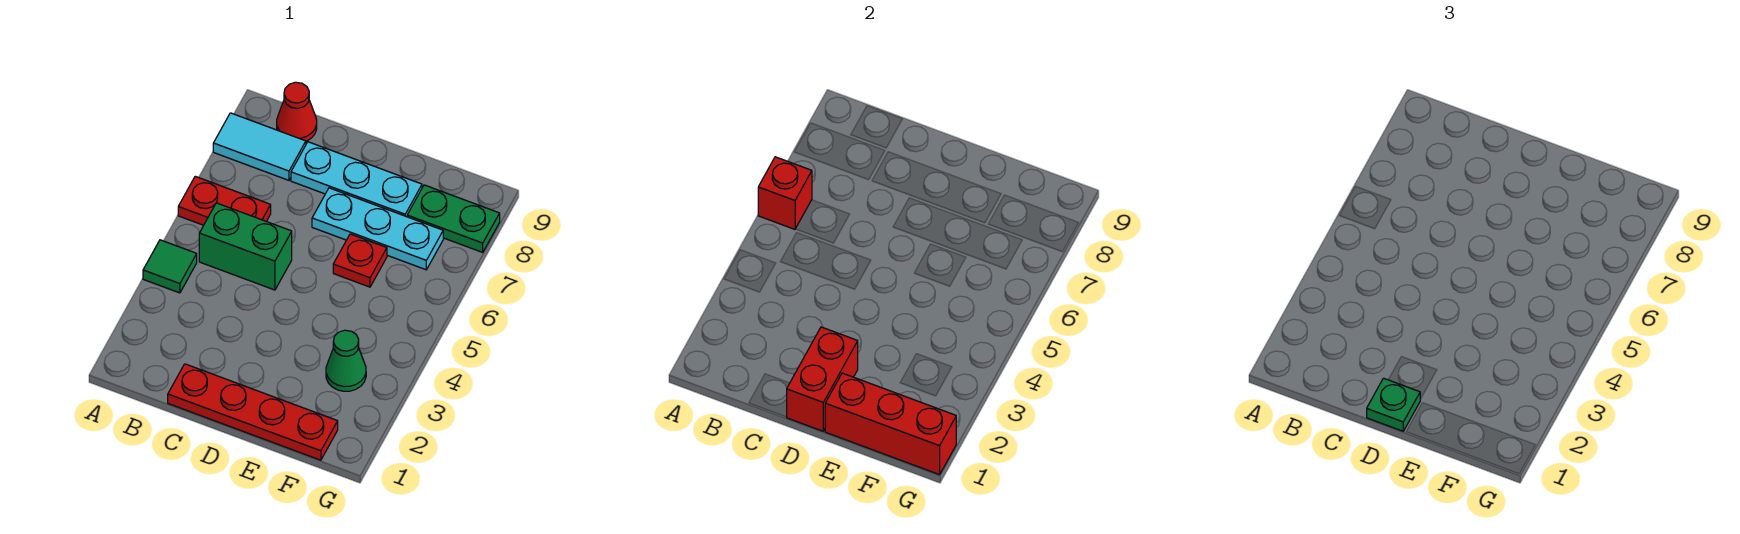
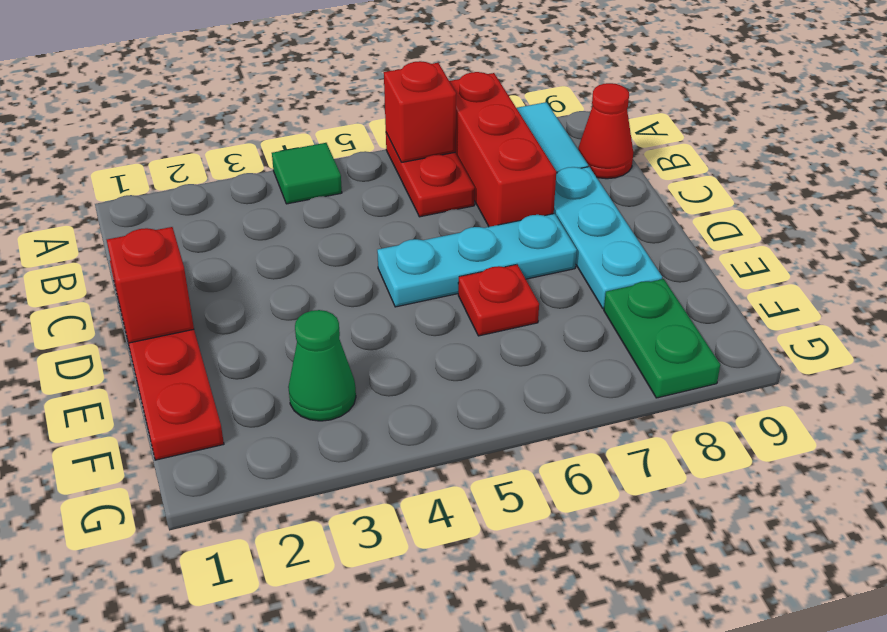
green brick B5:C5 level 1 -> none
red brick D1:D2 level 2 -> red brick D1 level 2
green plate D1 level 3 -> none
cyan plate D7:F7 level 1 -> cyan plate D5:D7 level 1
red brick E1:G1 level 2 -> red brick A7:C7 level 1

